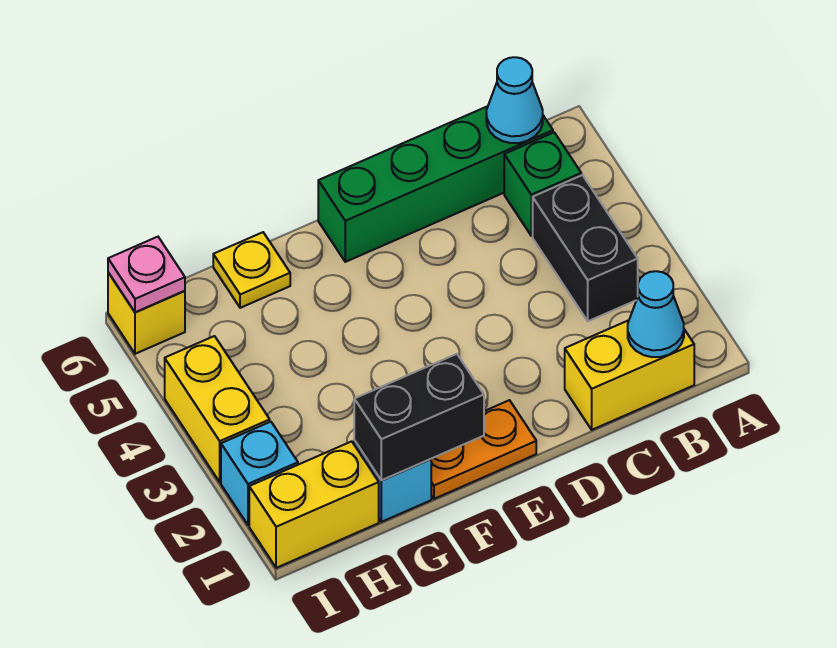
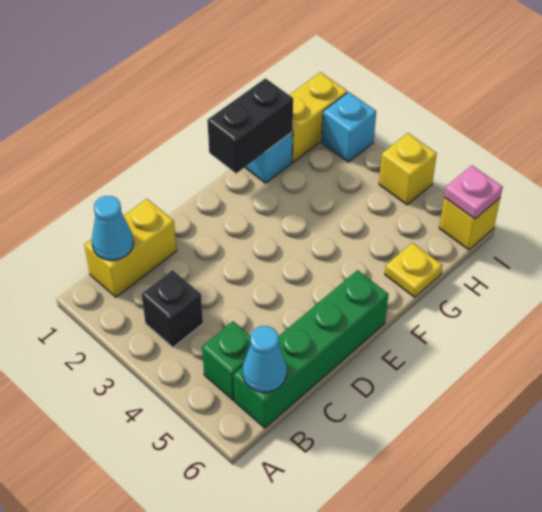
black brick B3:B4 level 1 -> black brick B3 level 1
orange plate E1:F1 level 1 -> none
yellow brick I3:I4 level 1 -> yellow brick I4 level 1

